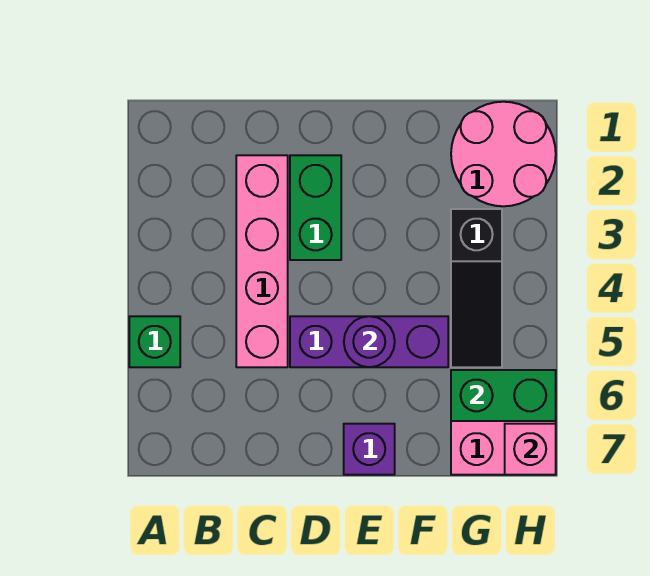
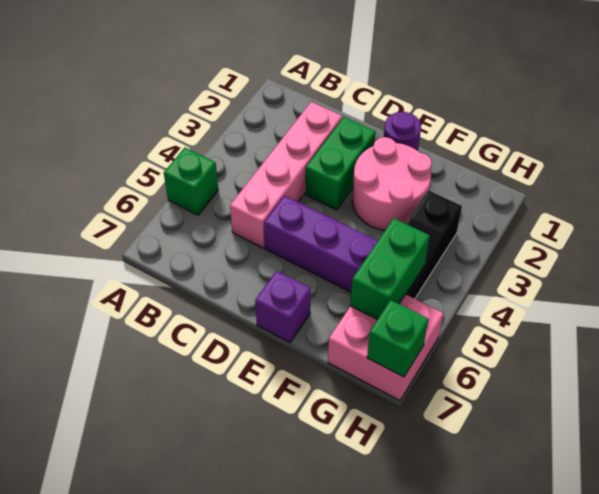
purple round brick E5 level 2 -> purple round brick E1 level 1
pink round brick G1:H2 level 1 -> pink round brick E2:F3 level 1
green brick G6:H6 level 2 -> green brick G5:G6 level 2
pink brick H7 level 2 -> green brick H7 level 2

